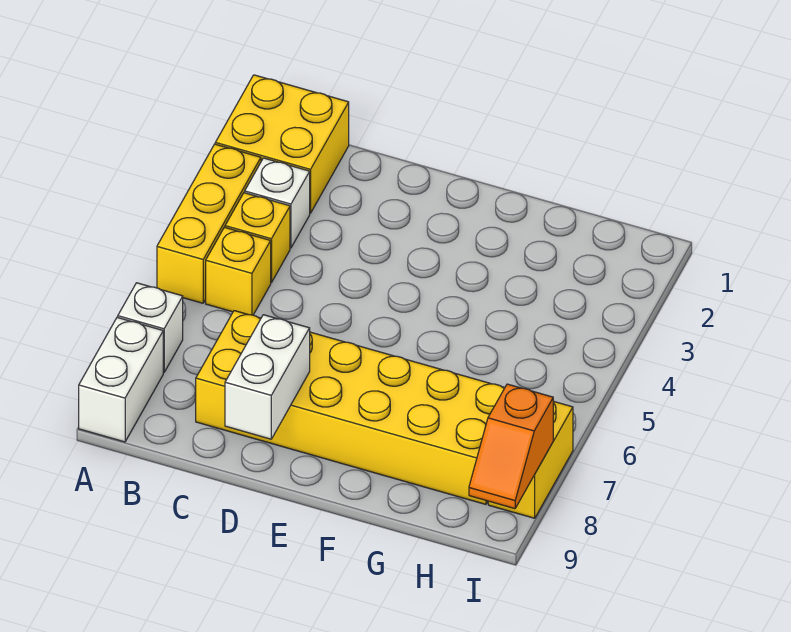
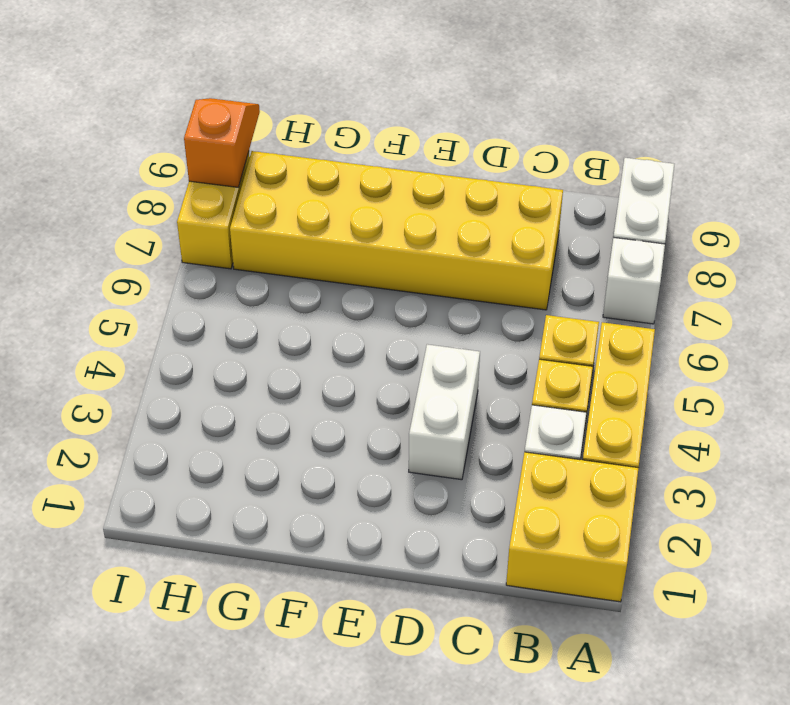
white brick D8:D9 level 2 -> white brick D3:D4 level 1

